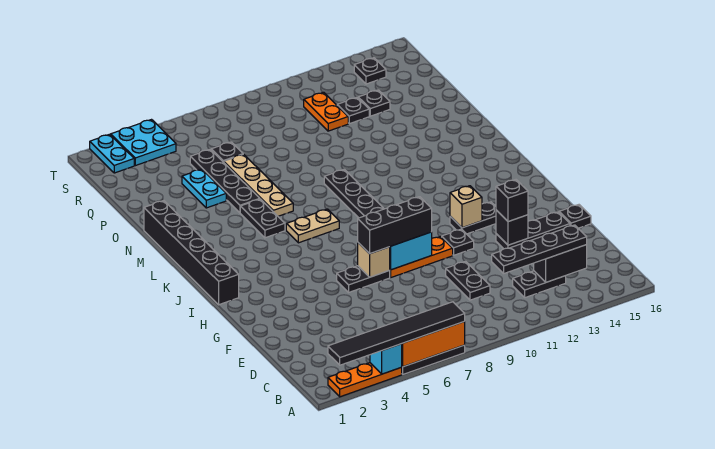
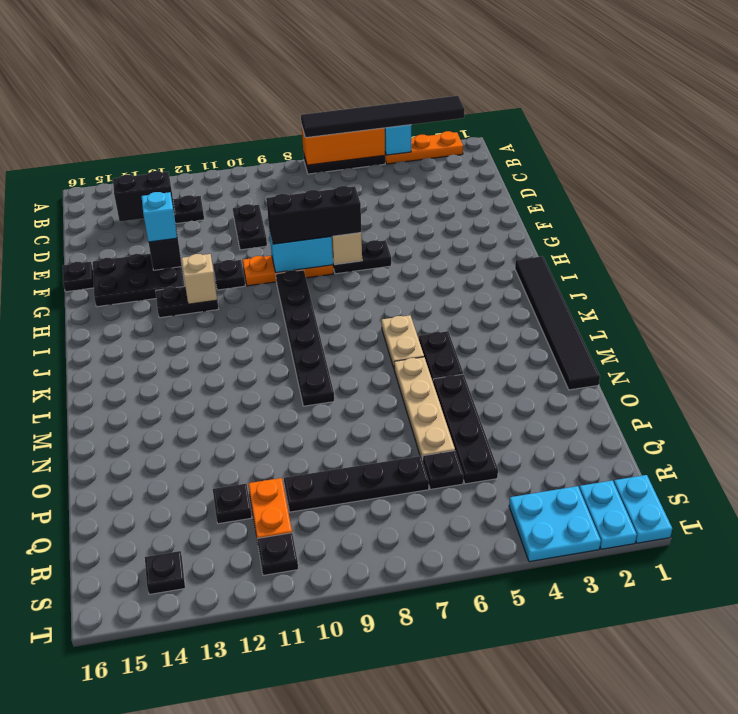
black plate C11:C14 level 3 -> black plate Q7:Q10 level 1
black plate F13:F15 level 1 -> black plate F13:G15 level 1
black brick F13 level 3 -> cyan brick F13 level 3
black brick I1:N1 level 1 -> black tile I1:N1 level 1
tan plate K6:K7 level 1 -> tan plate K6:L6 level 1
cyan plate O4:P4 level 1 -> cyan plate S1:T1 level 1
black plate Q13 level 1 -> black plate S11 level 1

